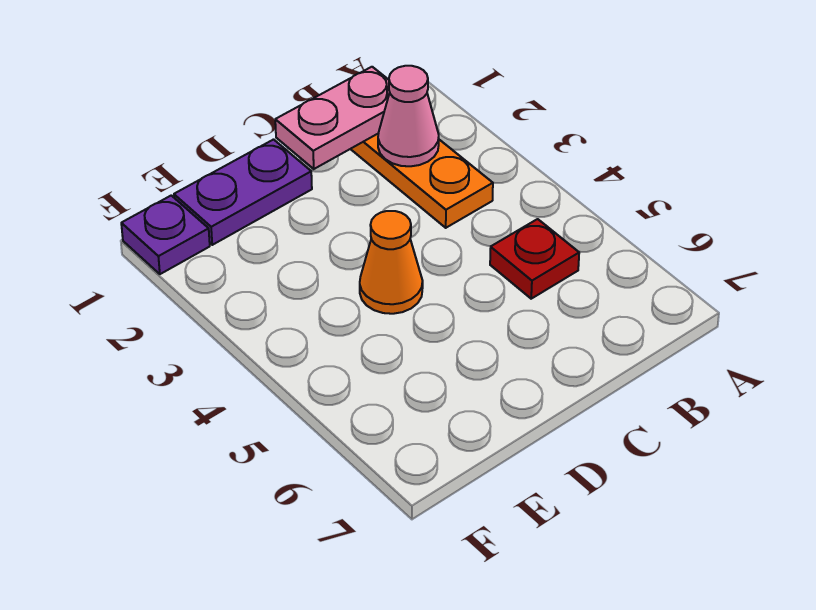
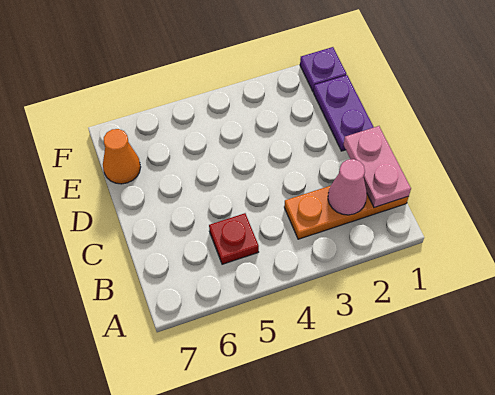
orange cone D4 level 1 -> orange cone E7 level 1

